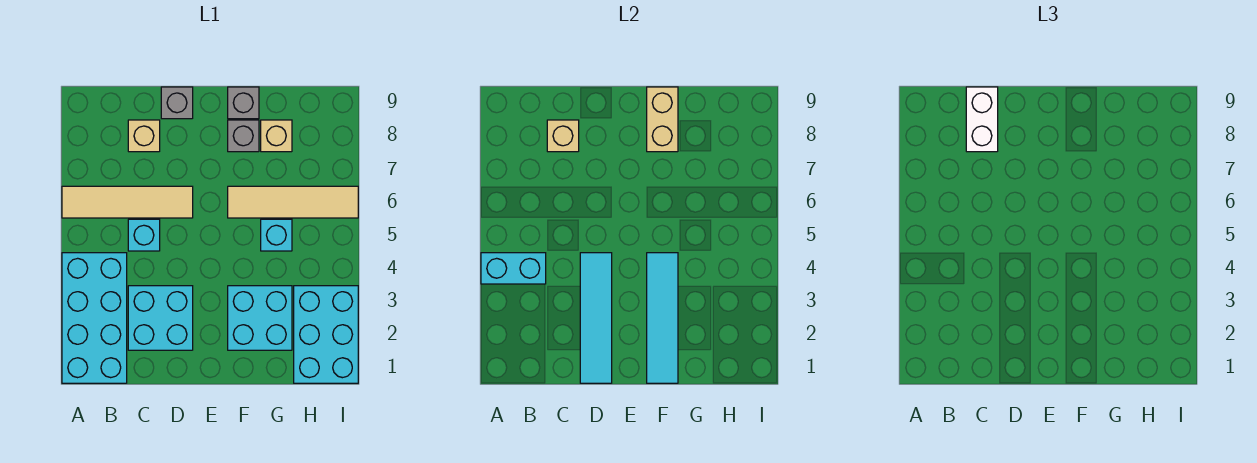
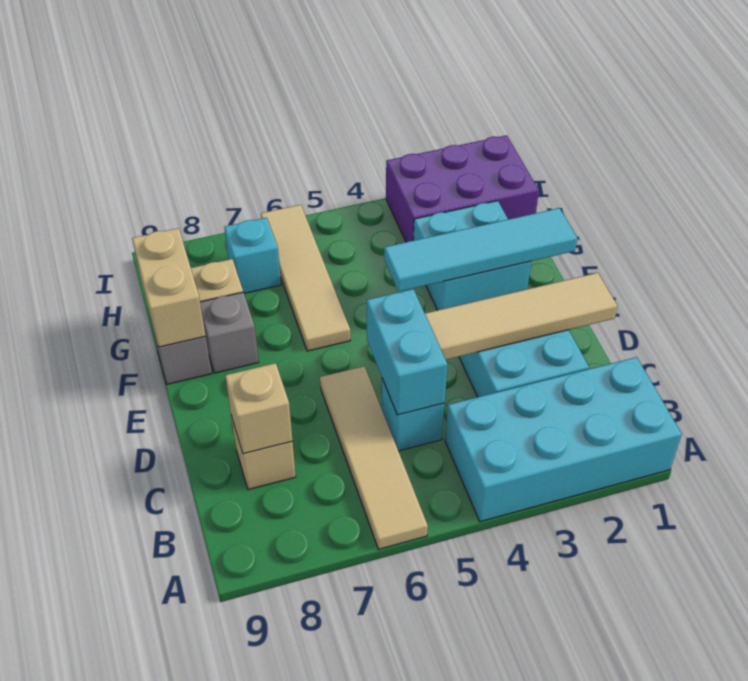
cyan brick A4:B4 level 2 -> cyan brick C5:D5 level 2
white brick C8:C9 level 3 -> none
cyan tile D1:D4 level 2 -> tan tile D1:D4 level 2
grey brick D9 level 1 -> none
tan brick F8:F9 level 2 -> tan brick F9:G9 level 2
cyan brick G5 level 1 -> cyan brick H7 level 1
cyan brick H1:I3 level 1 -> purple brick H1:I3 level 1

